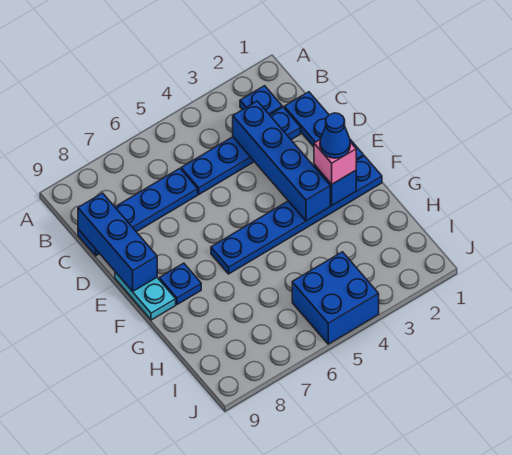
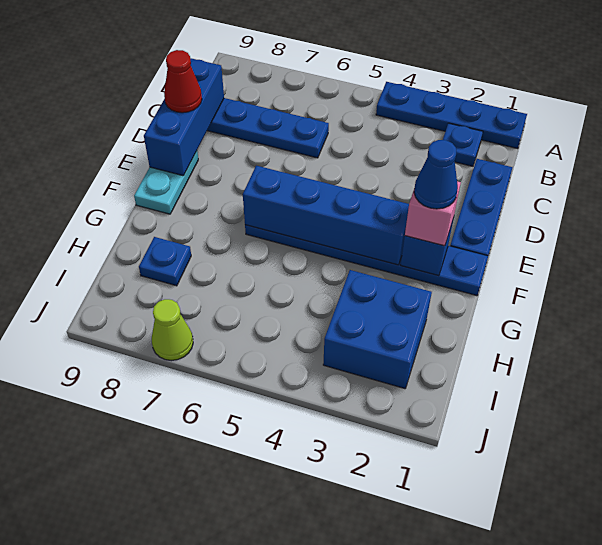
blue plate C2:C5 level 1 -> blue plate A1:A4 level 1
blue brick C3:F3 level 2 -> blue brick F3:F6 level 2
none -> red cone D9 level 3
blue plate F8 level 1 -> blue plate H8 level 1
blue brick I4:J5 level 1 -> blue brick H2:I3 level 1
none -> lime cone J7 level 1

